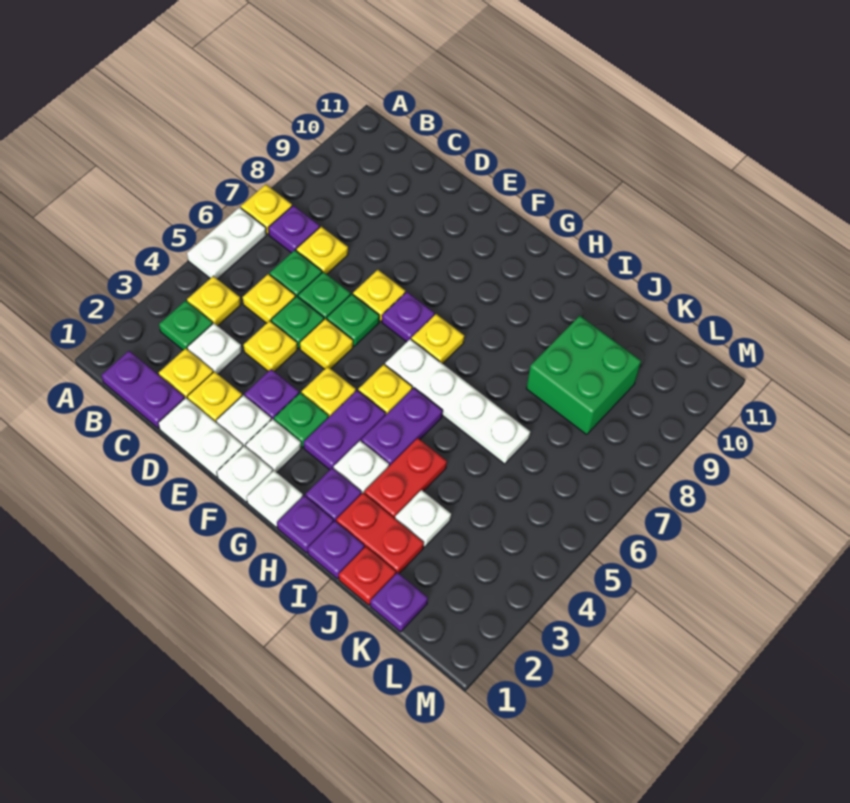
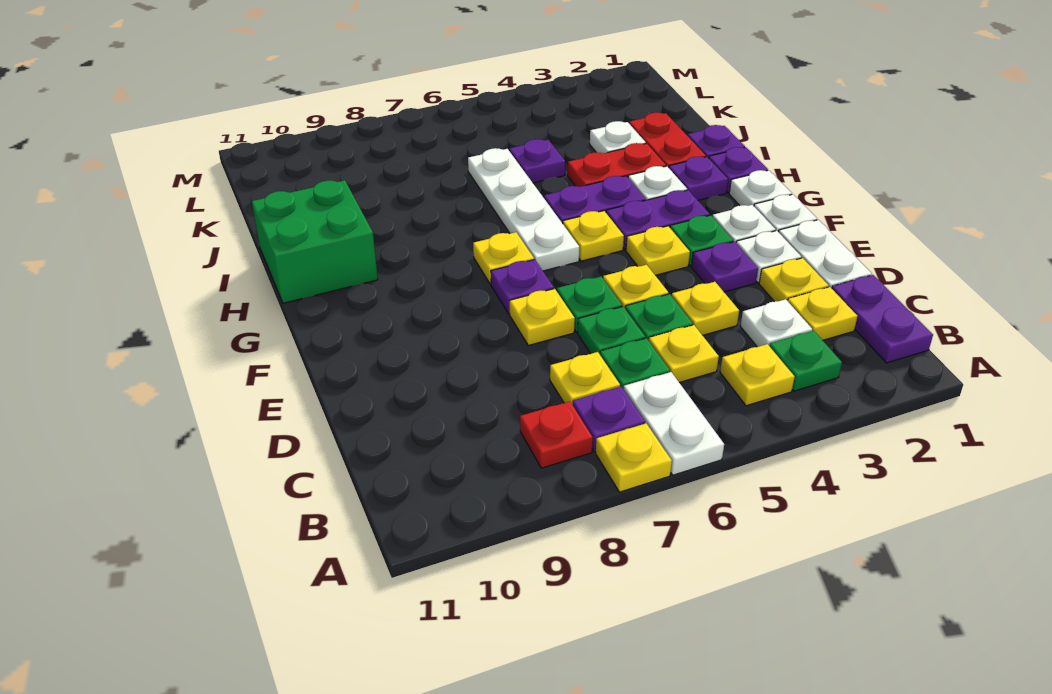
white plate A5:A6 level 1 -> white plate A6:B6 level 1
red plate J1 level 1 -> red plate B8 level 1
green brick J8:K9 level 1 -> green brick H10:I11 level 1
purple plate K1 level 1 -> purple plate J5 level 1

